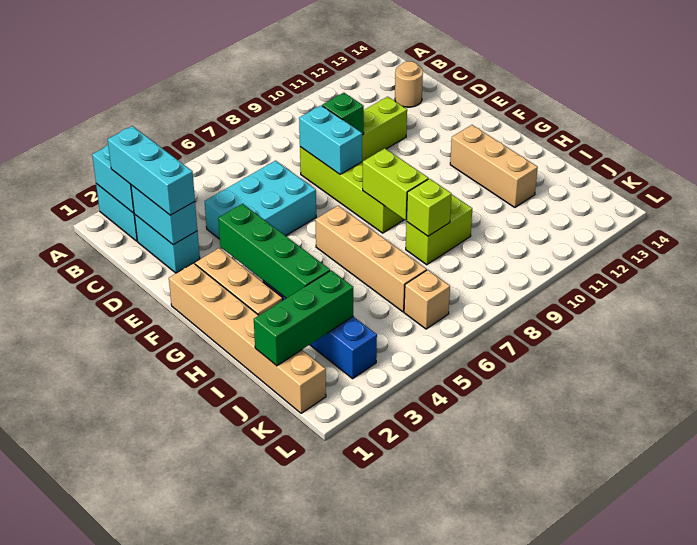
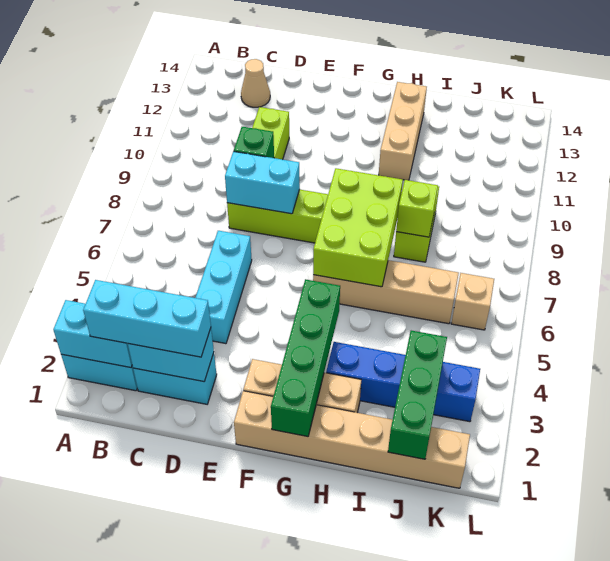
tan round brick C13 level 1 -> tan cone C13 level 1
cyan brick D4:E6 level 1 -> cyan brick D4:D6 level 1
green brick F3:I3 level 2 -> green brick G1:G4 level 2
lime brick G8:H8 level 2 -> lime brick G6:H8 level 2
tan brick G12:I12 level 1 -> tan brick H11:H13 level 1

